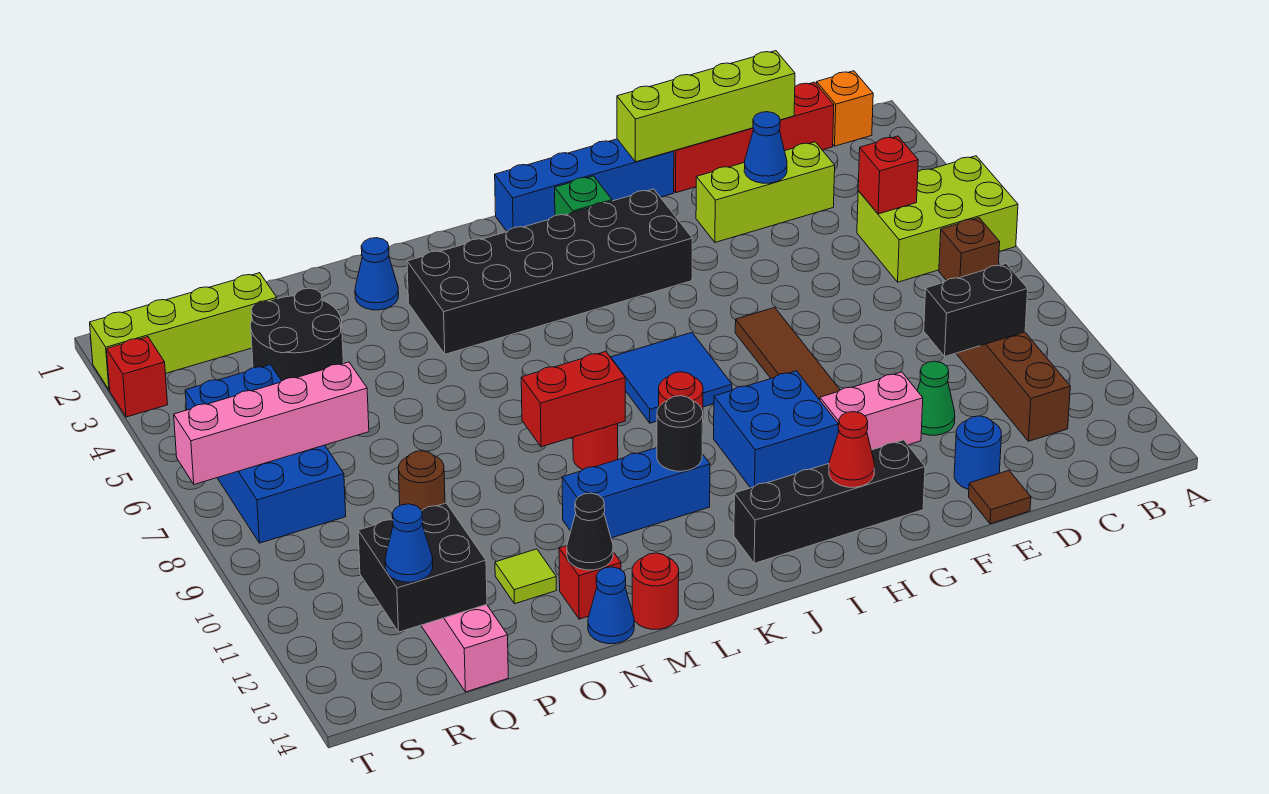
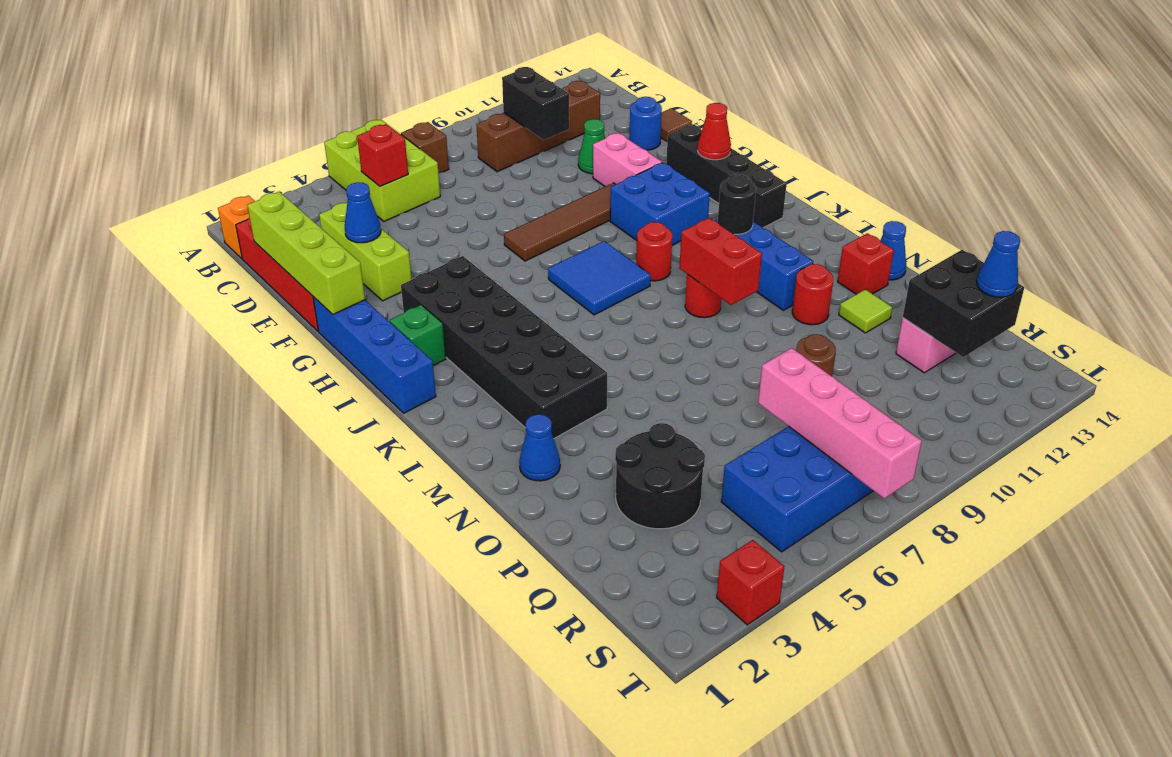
red round brick M14 level 1 -> red round brick N11 level 1
black cone N13 level 2 -> none
lime brick Q2:T2 level 1 -> none

